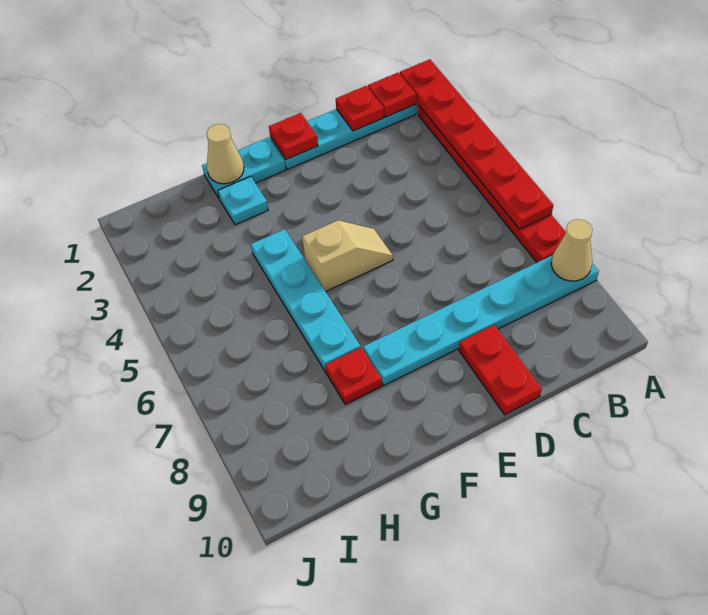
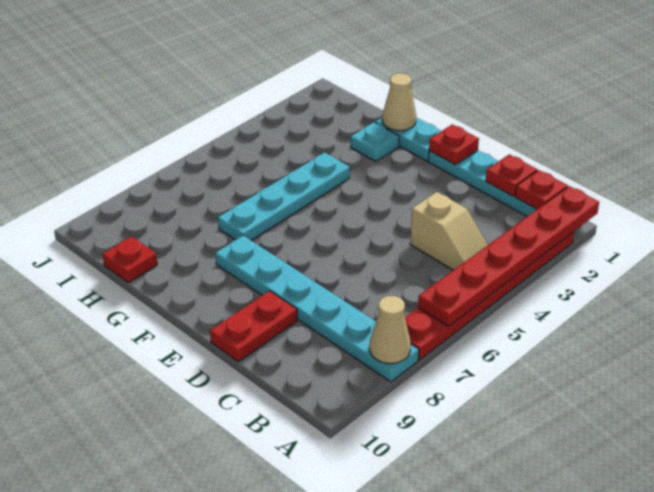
tan slope E5:F5 level 1 top F -> tan slope B4:C4 level 1 top C
red plate G8 level 1 -> red plate H10 level 1

